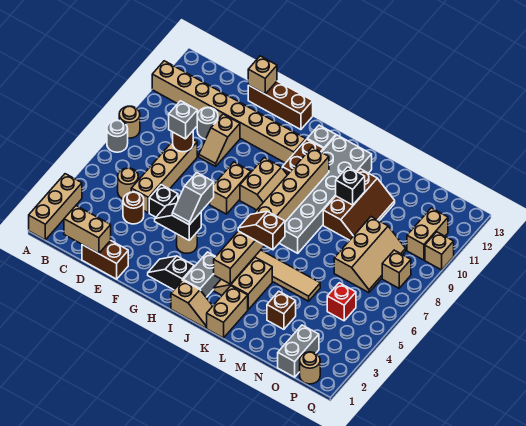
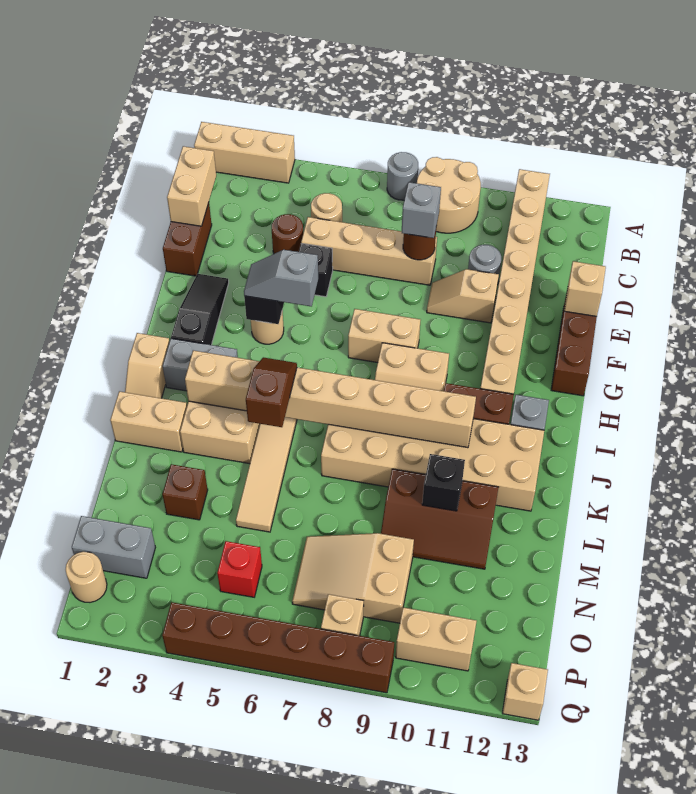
tan round brick A8 level 1 -> tan round brick A8:B9 level 1
black slope G2:H2 level 1 top H -> black slope F2:H2 level 1 top H
grey brick J7:K12 level 1 -> tan brick J7:K12 level 1
tan slope N7:O9 level 1 top N -> tan slope N7:O9 level 1 top 9
none -> brown brick Q4:Q9 level 1
tan brick Q10 level 1 -> tan brick Q13 level 1

